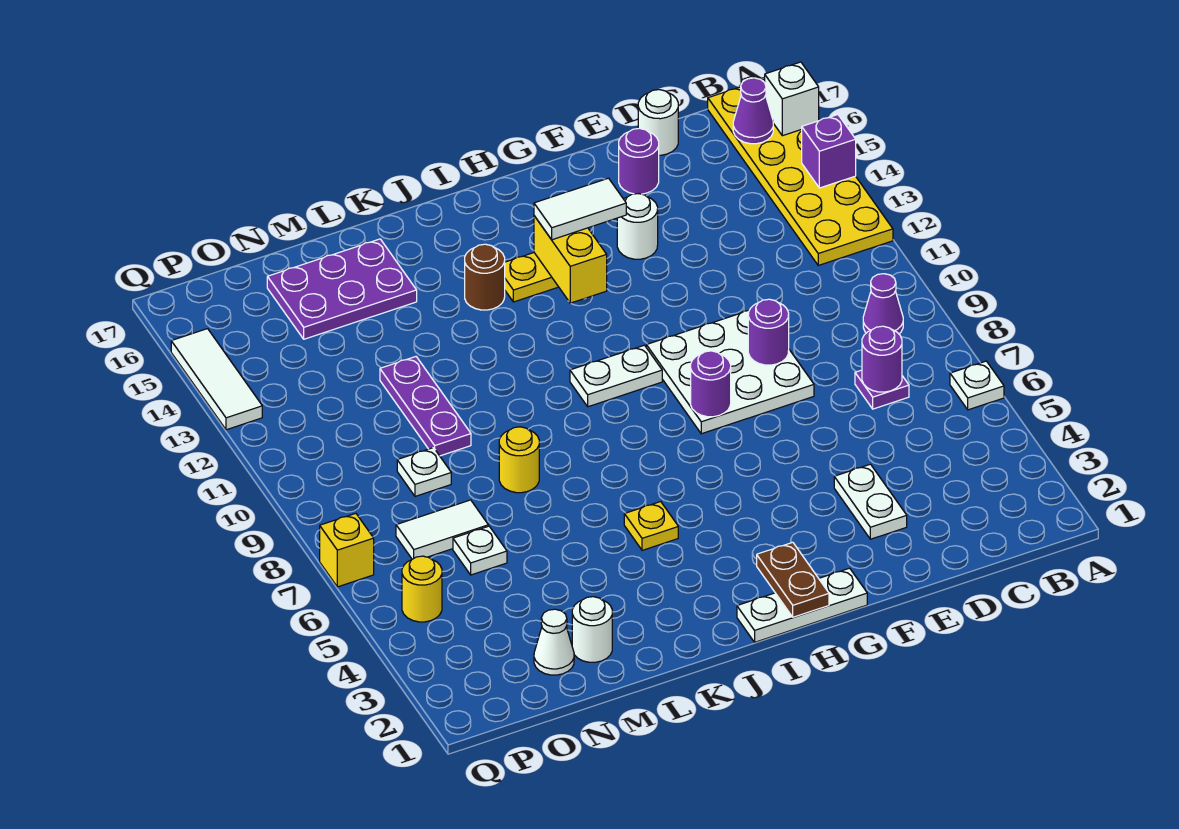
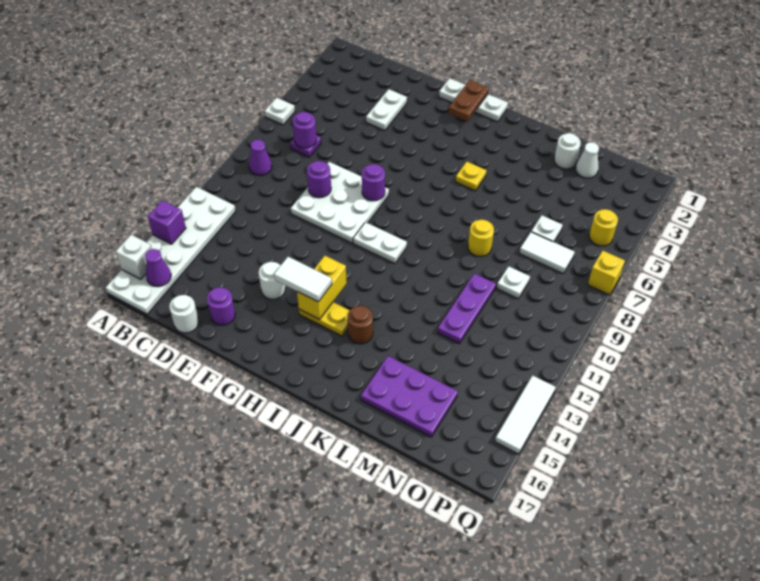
yellow plate A12:B17 level 1 -> white plate A12:B17 level 1

